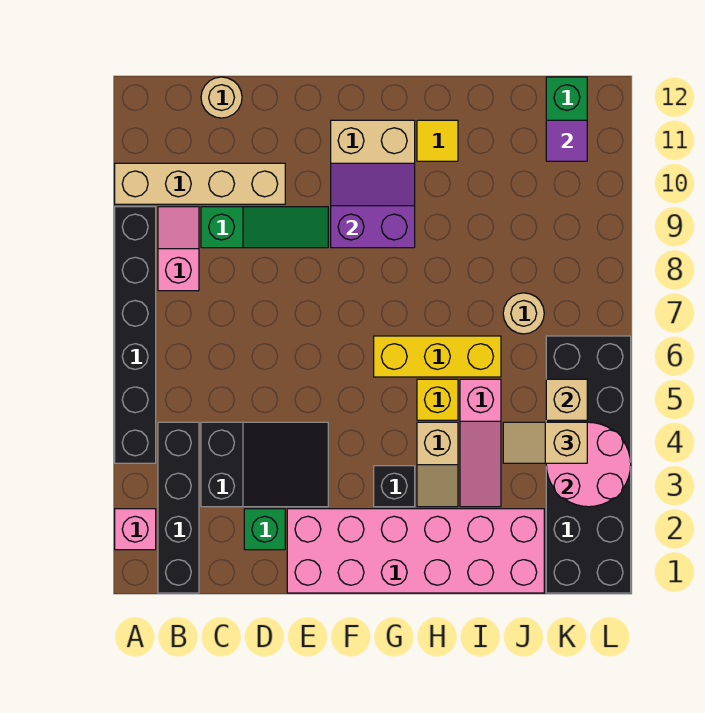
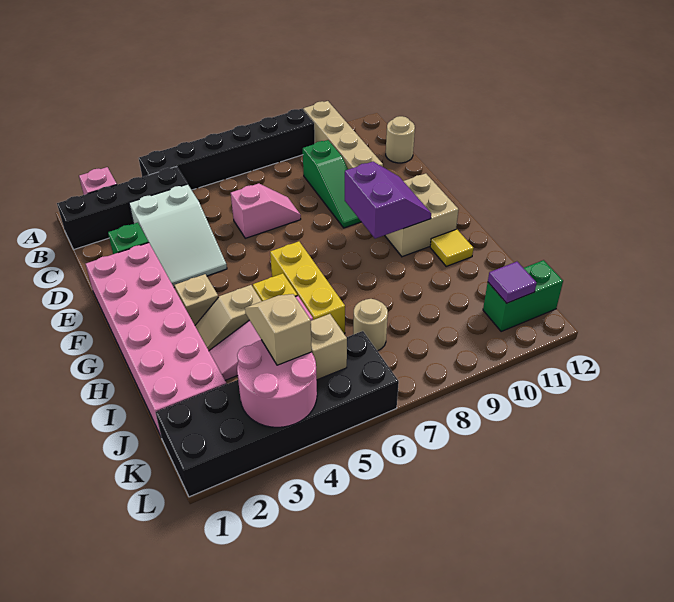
pink slope B8:B9 level 1 top 8 -> pink slope D6:D7 level 1 top 6
black slope C3:E4 level 1 top C -> white slope C3:E4 level 1 top C
black brick G3 level 1 -> tan brick G3 level 1

